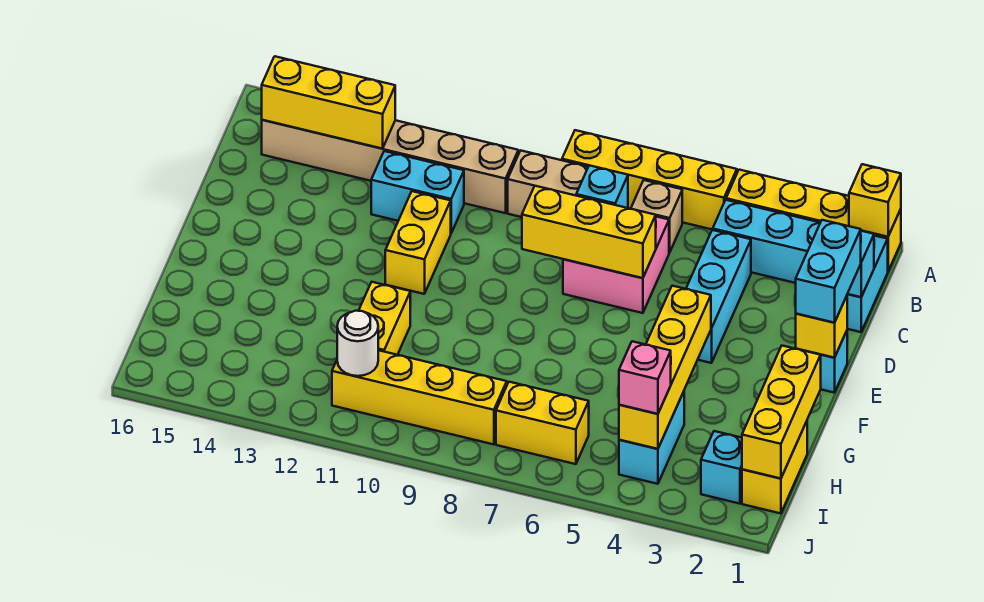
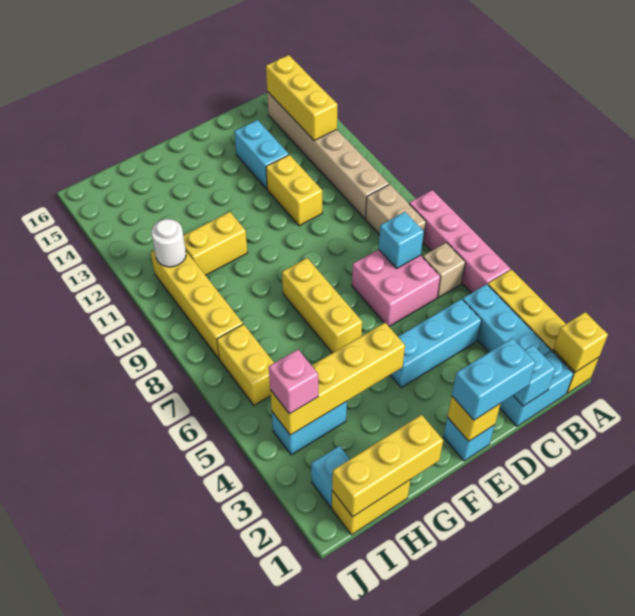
yellow brick A5:A8 level 1 -> pink brick A5:A8 level 1
cyan brick C11:C12 level 1 -> cyan brick D13:D14 level 1
yellow brick D6:D8 level 2 -> yellow brick F6:F8 level 1
yellow brick D11:E11 level 1 -> yellow brick D11:D12 level 1

